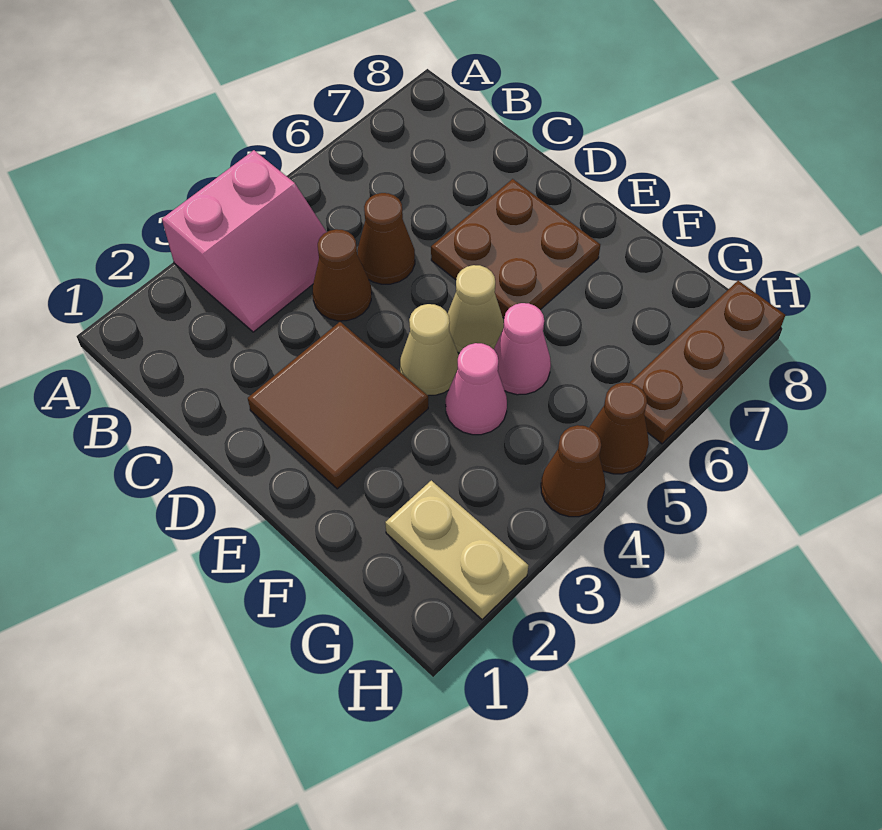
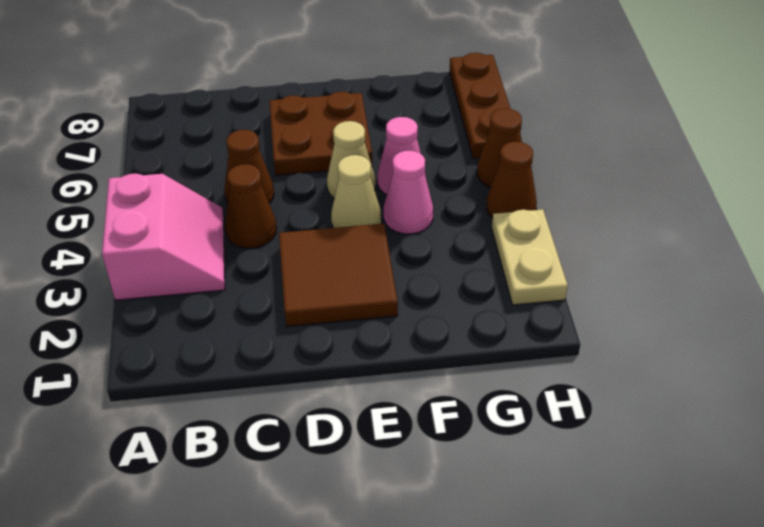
tan plate G2:H2 level 1 -> tan plate H2:H3 level 1

